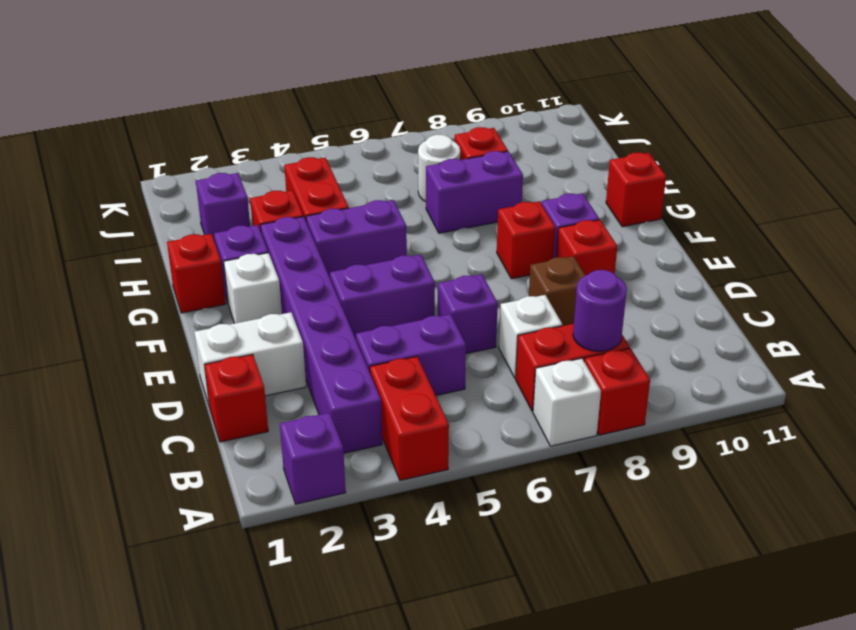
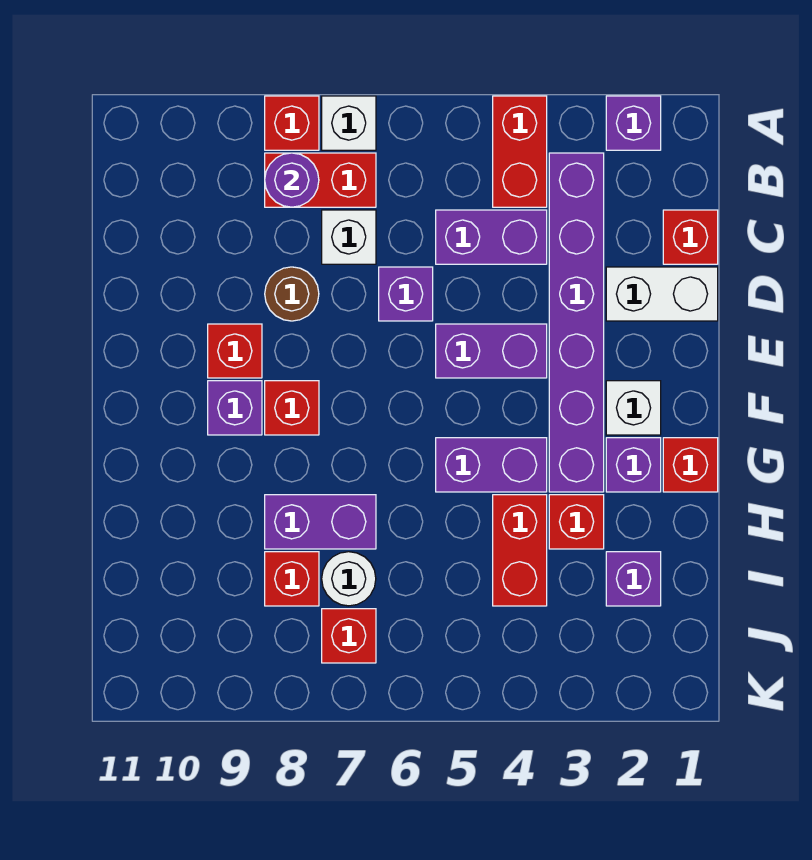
brown brick D8 level 1 -> brown round brick D8 level 1
red brick G11 level 1 -> red brick J7 level 1

